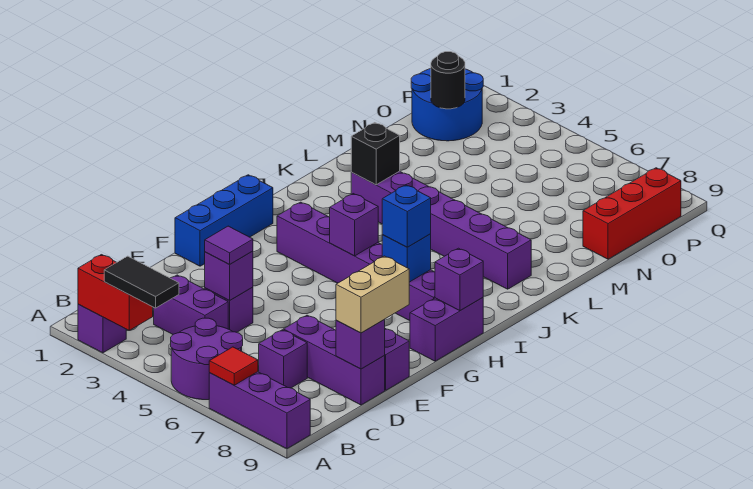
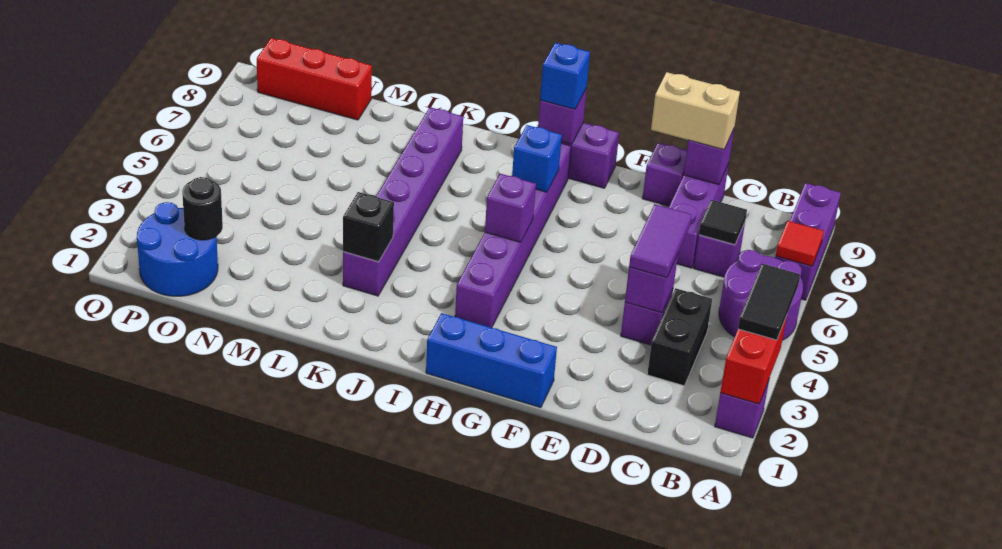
purple brick C3:C4 level 1 -> black brick C3:C4 level 1
none -> black tile C7 level 2
purple tile D4 level 3 -> purple tile D4:D5 level 3
blue brick H7 level 3 -> blue brick H9 level 3

